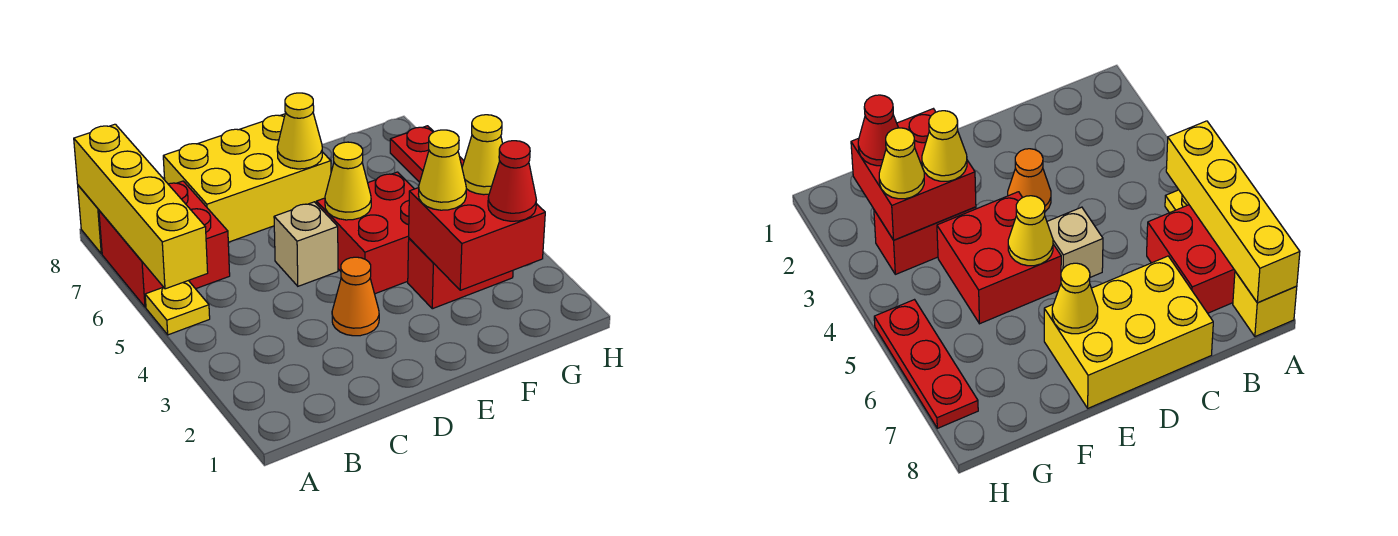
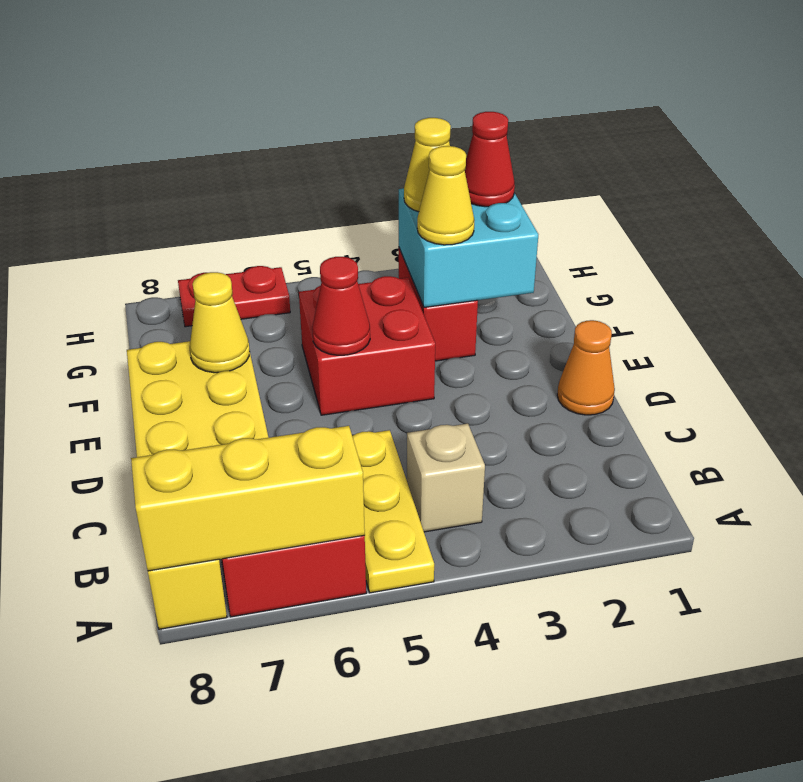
yellow plate A5 level 1 -> yellow plate A5:C5 level 1
yellow brick A5:A8 level 2 -> yellow brick A6:A8 level 2
orange cone D3 level 1 -> orange cone D1 level 1
tan brick D5 level 1 -> tan brick B4 level 1
yellow cone E5 level 2 -> red cone E5 level 2
red brick F2:G3 level 2 -> cyan brick F2:G3 level 2
red plate H5:H7 level 1 -> red plate H6:H7 level 1

